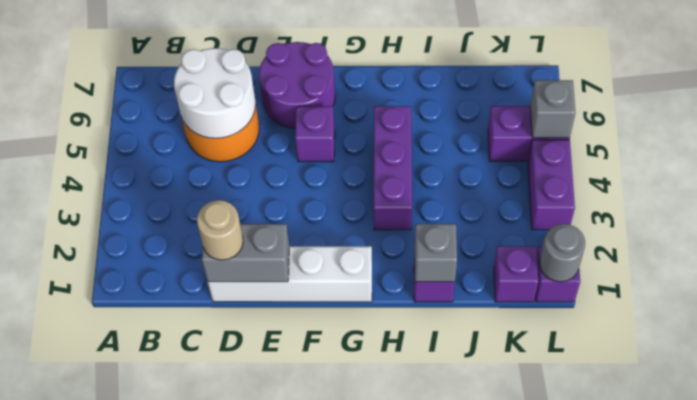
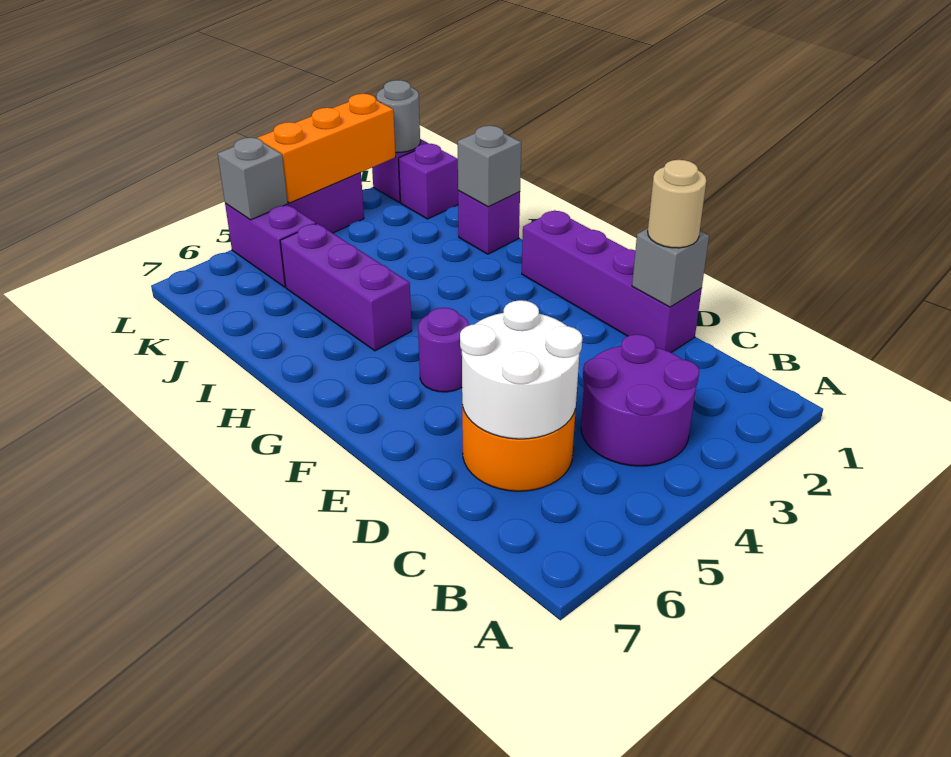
white brick D1:G1 level 1 -> purple brick D1:G1 level 1
grey brick D1:E1 level 2 -> grey brick D1 level 2
purple round brick E6:F7 level 1 -> purple round brick B3:C4 level 1
purple brick F5 level 1 -> purple round brick F5 level 1
purple brick H3:H5 level 1 -> purple brick H5:J5 level 1
none -> orange brick L2:L4 level 2

